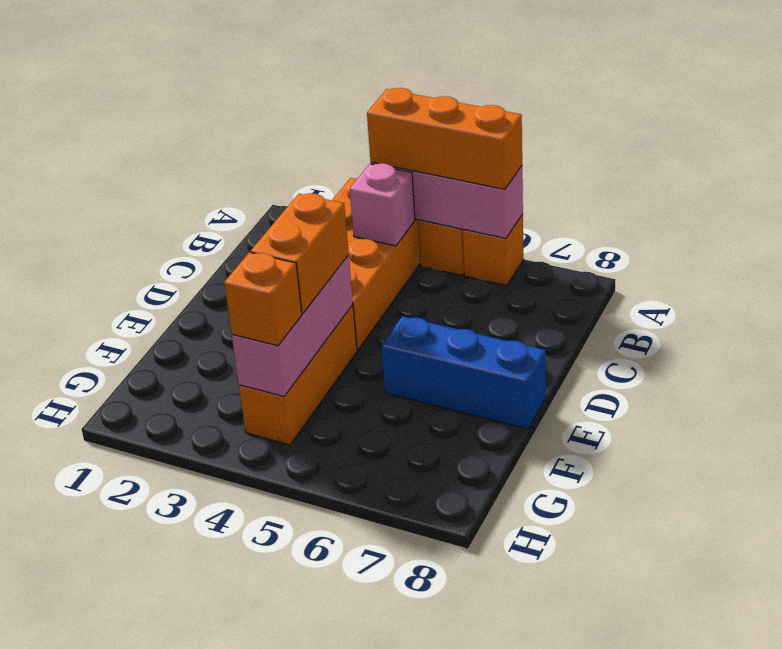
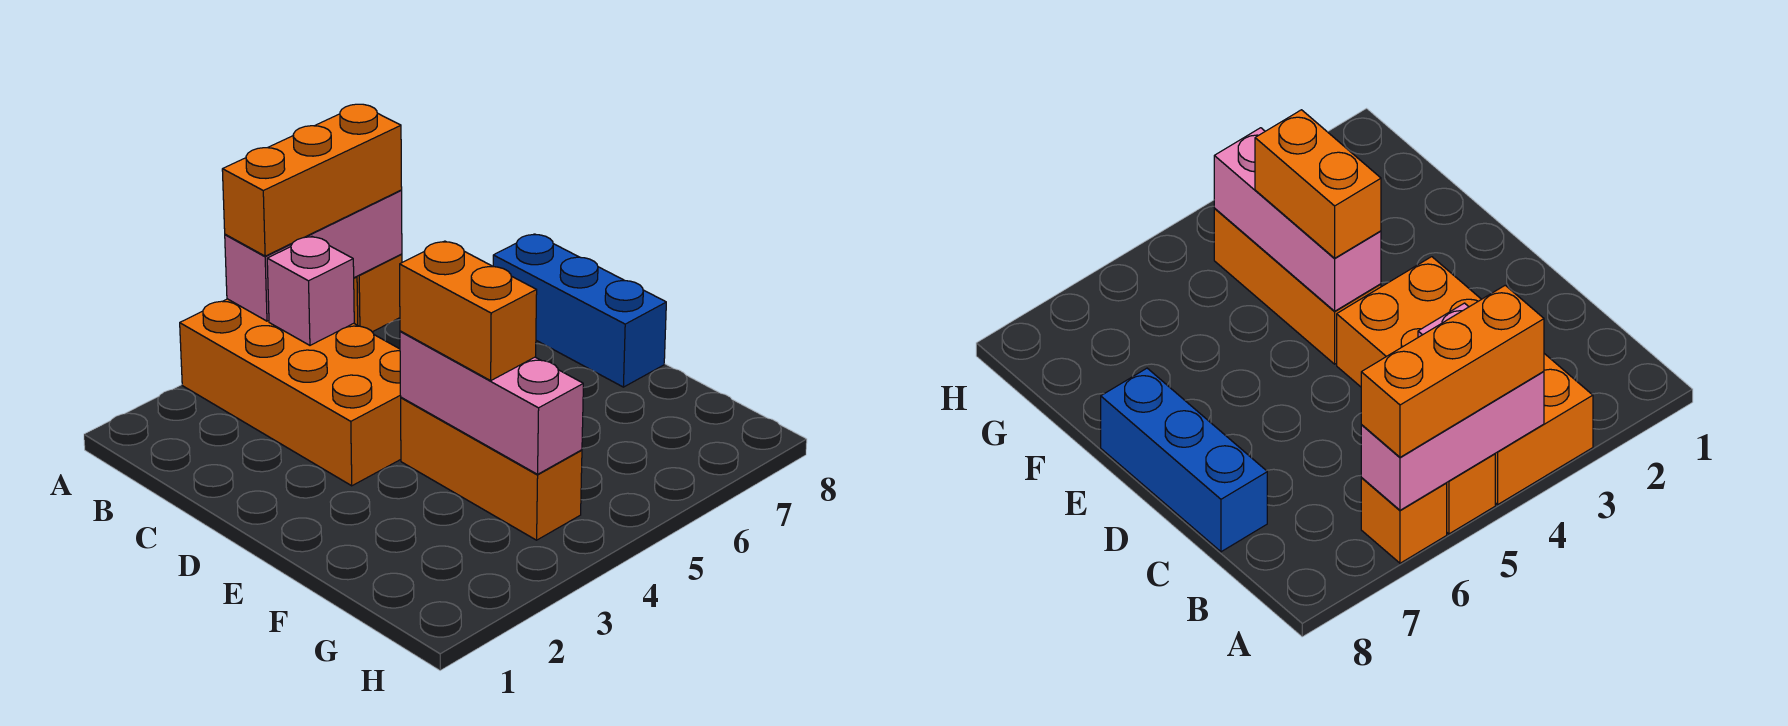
blue brick E6:E8 level 1 -> blue brick C8:E8 level 1
orange brick G4 level 3 -> none

